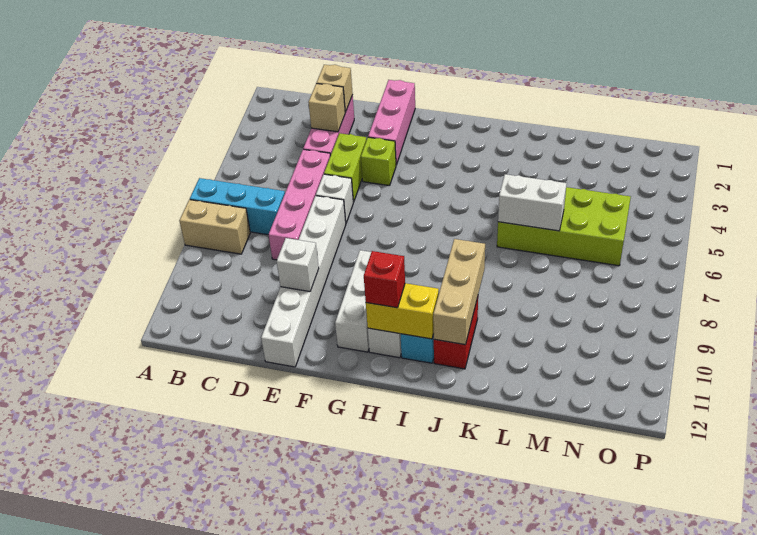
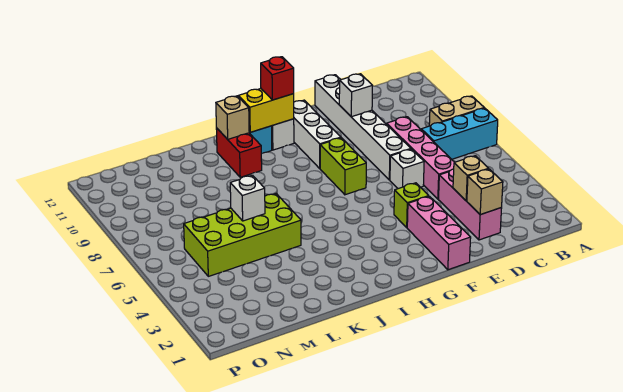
lime brick E4:E5 level 1 -> lime brick G7:G8 level 1
tan brick J9:J11 level 2 -> tan brick J11 level 2
white brick K6:L6 level 2 -> white brick L6 level 2

